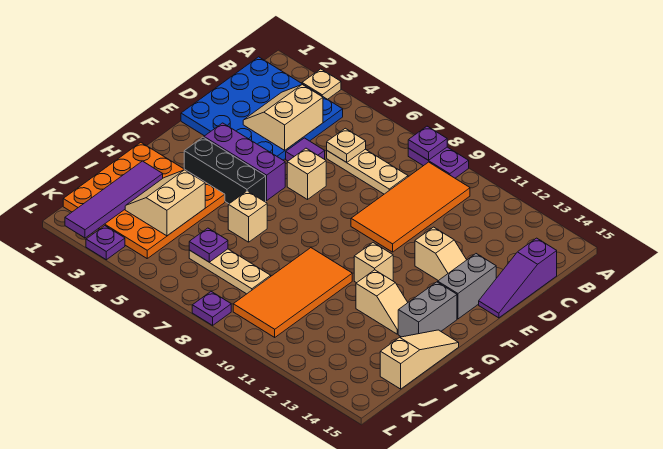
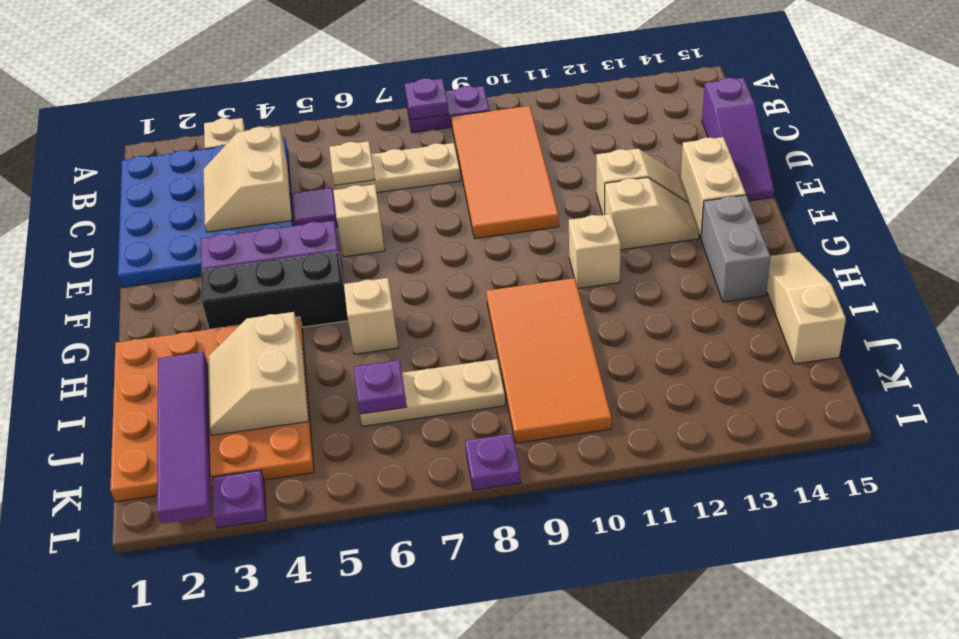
grey brick E14:F14 level 1 -> tan brick E14:F14 level 1
tan slope H12:H13 level 1 top 12 -> tan slope F12:F13 level 1 top 12

